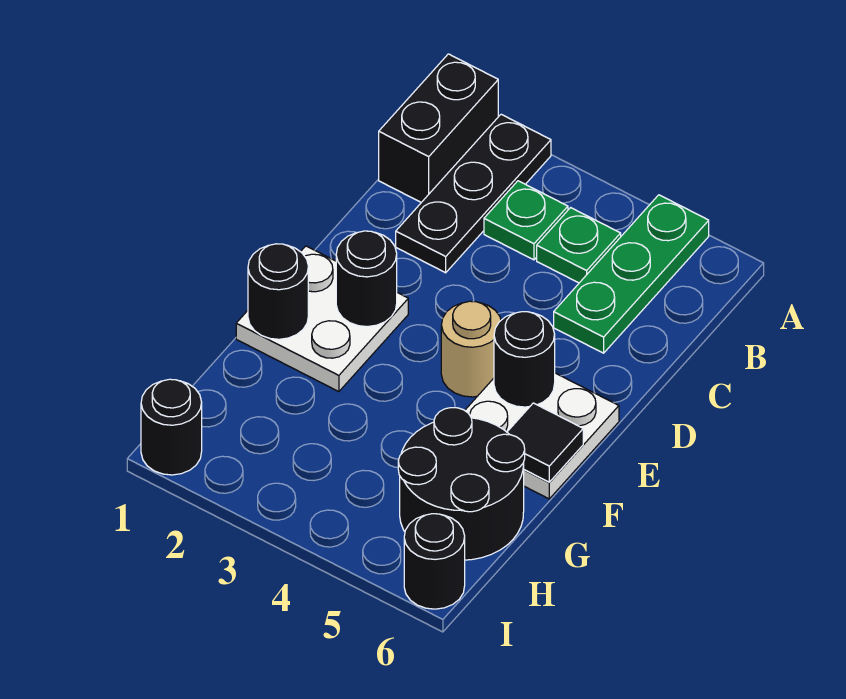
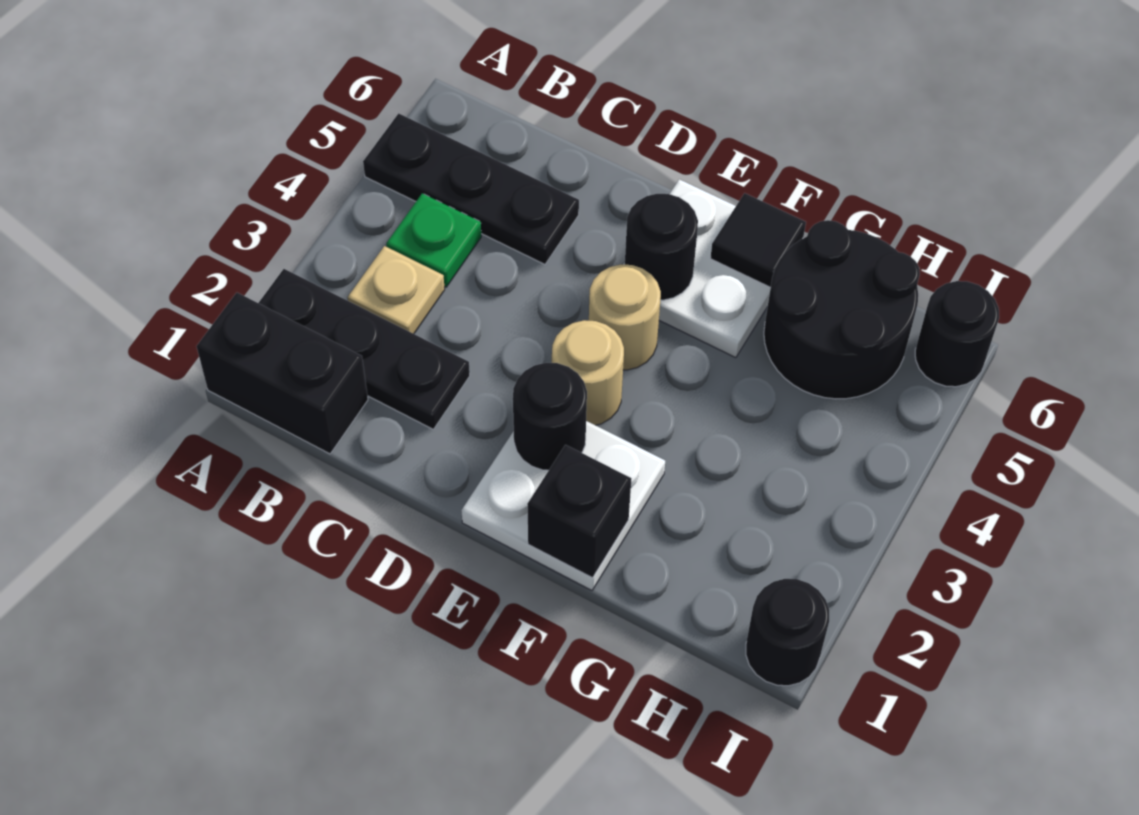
green plate A5:C5 level 1 -> black plate A5:C5 level 1
green plate B3 level 1 -> tan plate B3 level 1
none -> tan round brick E3 level 1
black round brick F1 level 2 -> black brick F1 level 2

